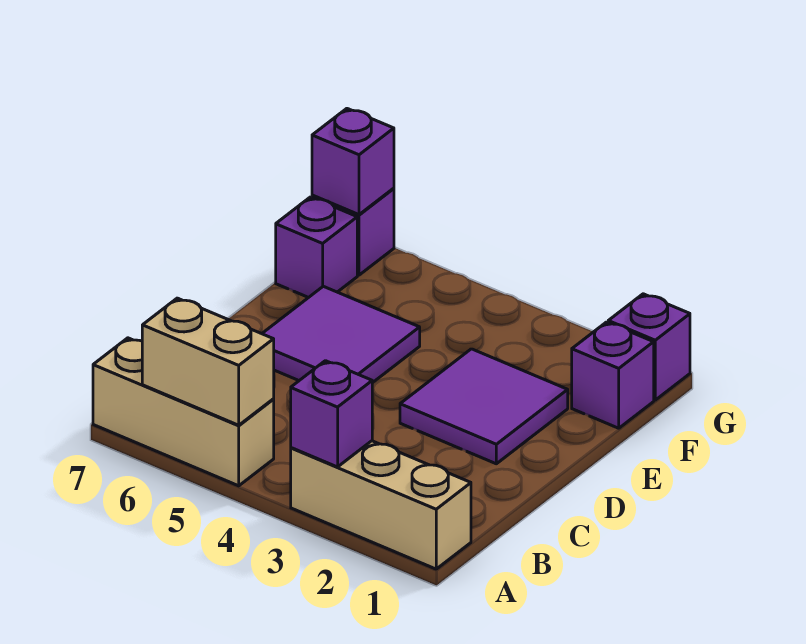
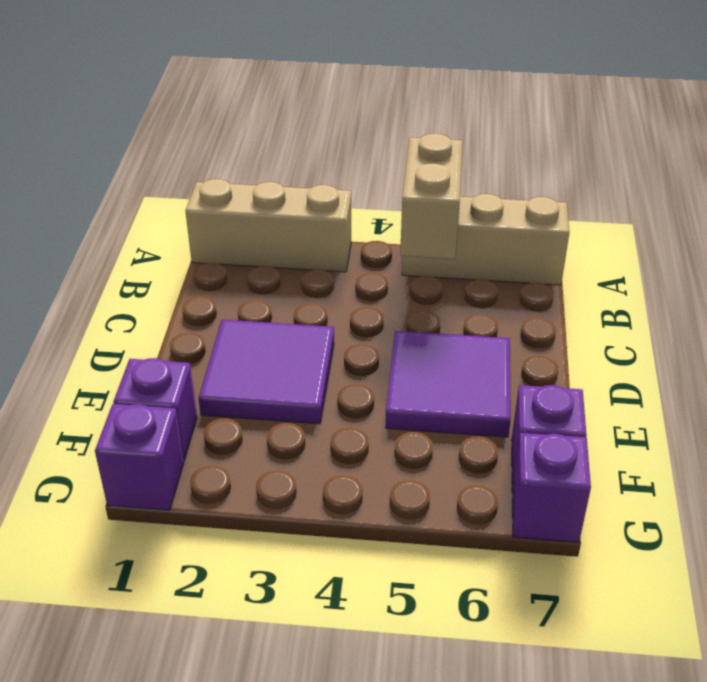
purple brick A3 level 2 -> none
tan brick A5:A6 level 2 -> tan brick A5:B5 level 2
purple brick G7 level 2 -> none

